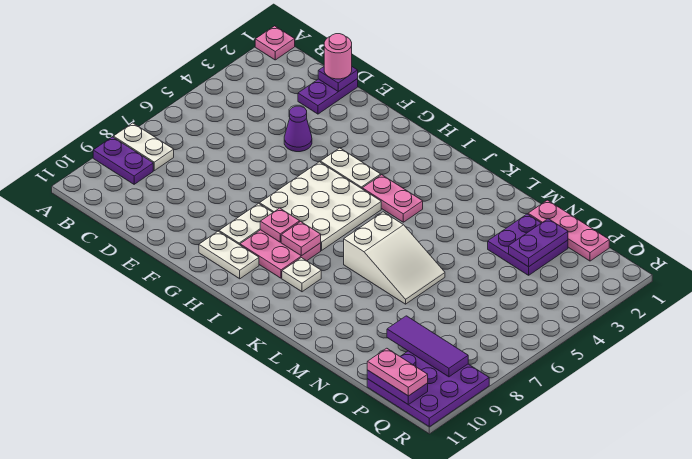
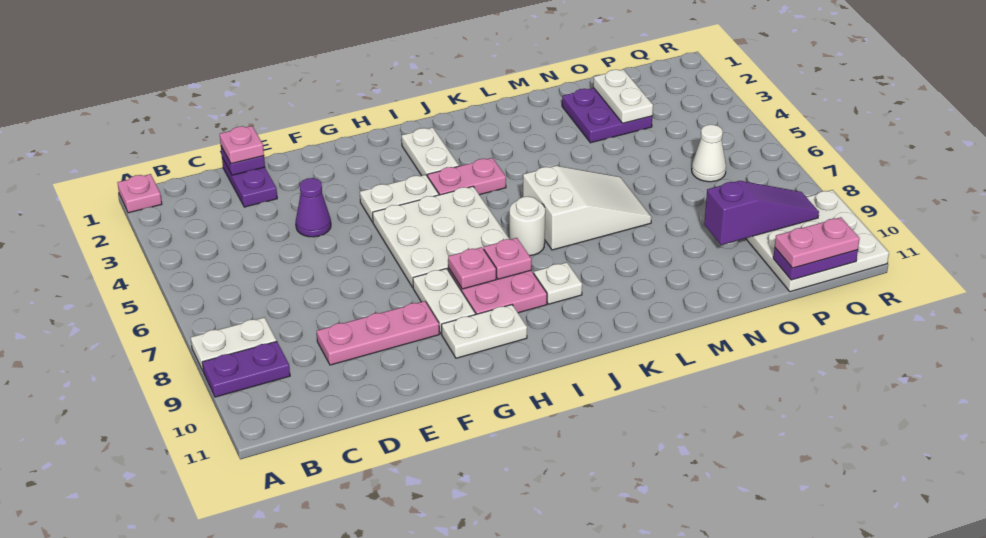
pink round brick D1 level 3 -> pink plate D1 level 3
none -> white plate I2:I3 level 1
none -> white round brick J7 level 1
pink plate N1:P1 level 1 -> pink plate D9:F9 level 1
purple plate O2:O3 level 2 -> white plate O2:O3 level 2
purple tile O9:Q9 level 2 -> purple slope O9:Q9 level 2 top O
none -> white cone P6 level 1
purple plate P9:R11 level 1 -> white plate P9:R11 level 1

